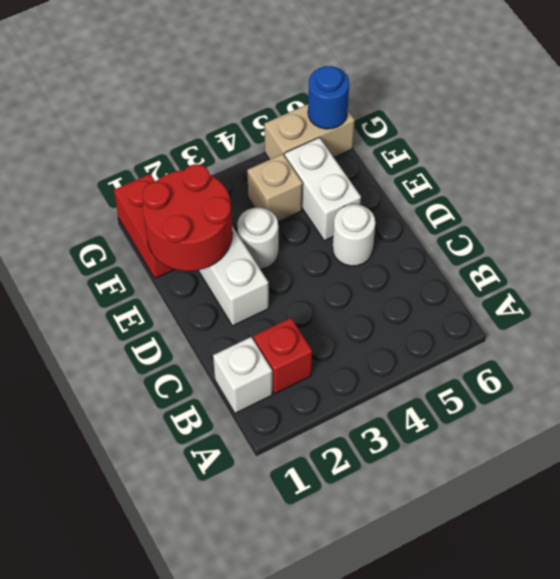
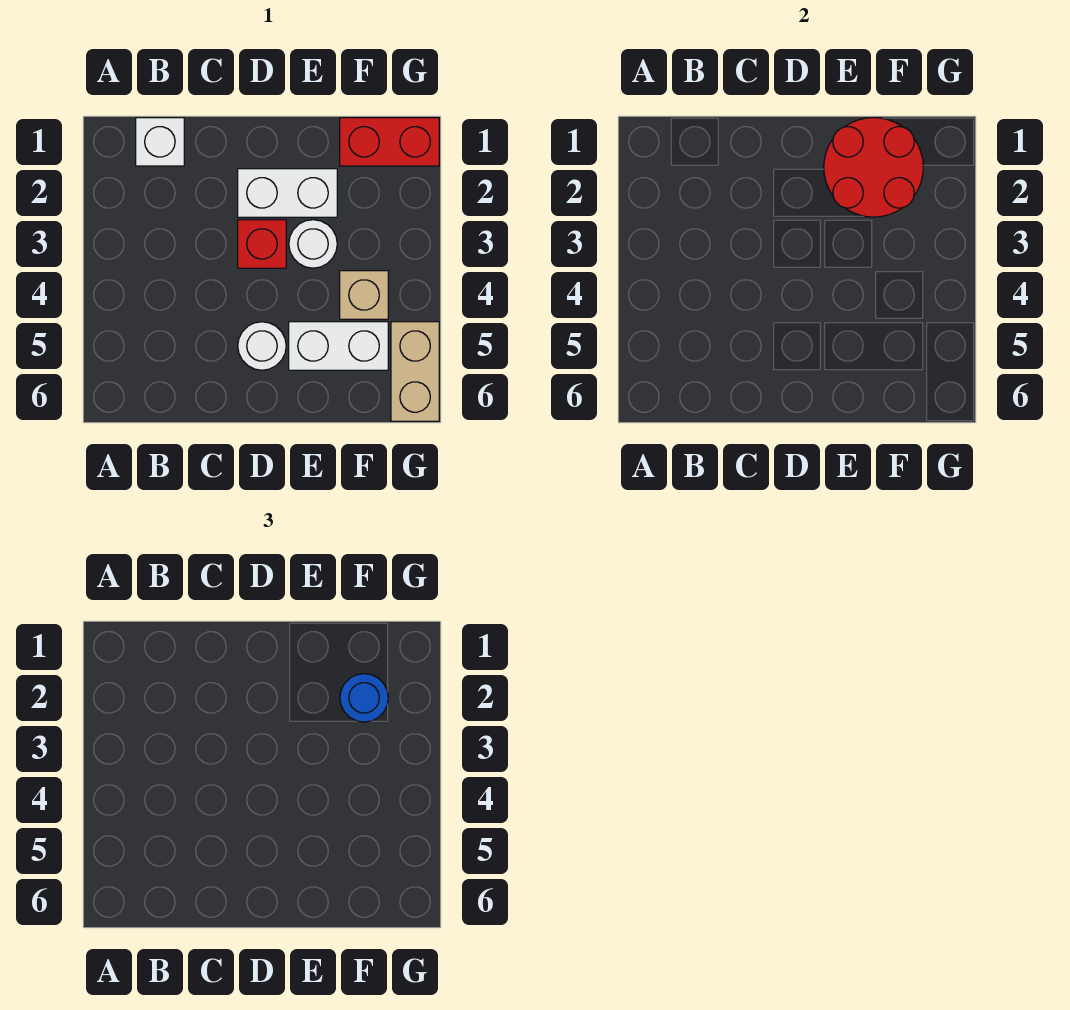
red brick B2 level 1 -> red brick D3 level 1
blue round brick G6 level 2 -> blue round brick F2 level 3

